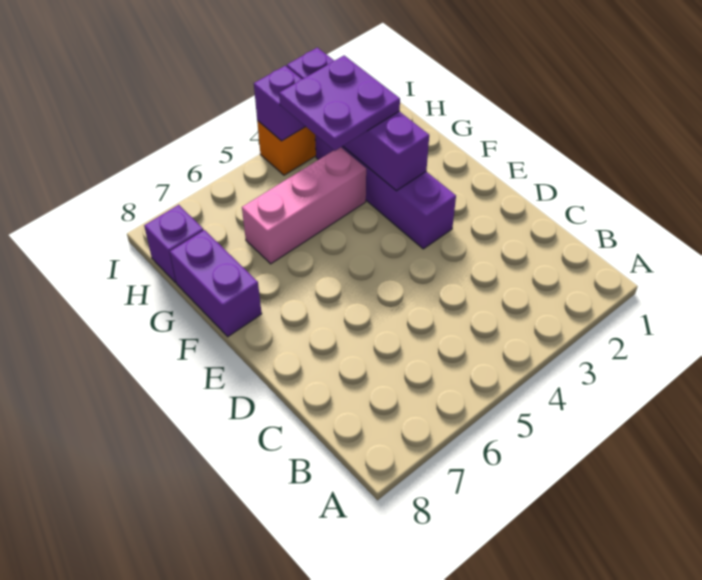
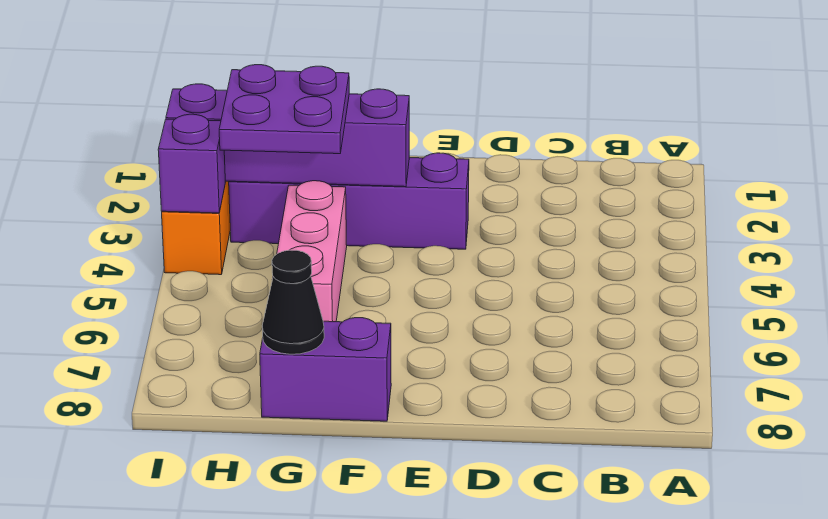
none -> black cone G8 level 2
purple brick H8 level 1 -> none

